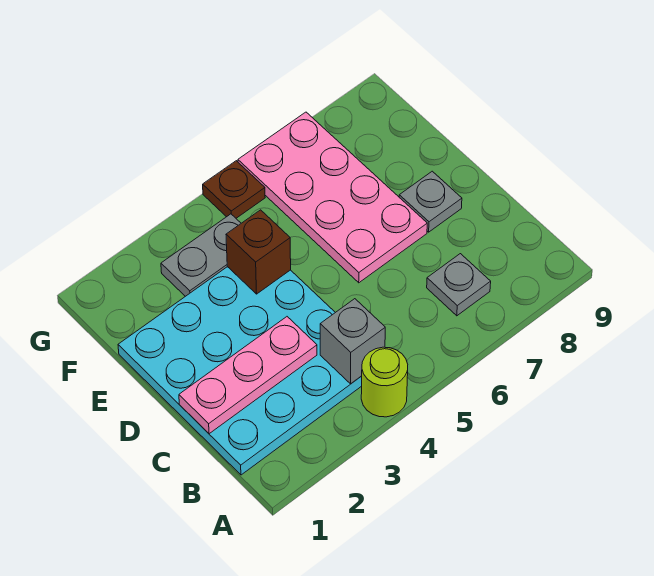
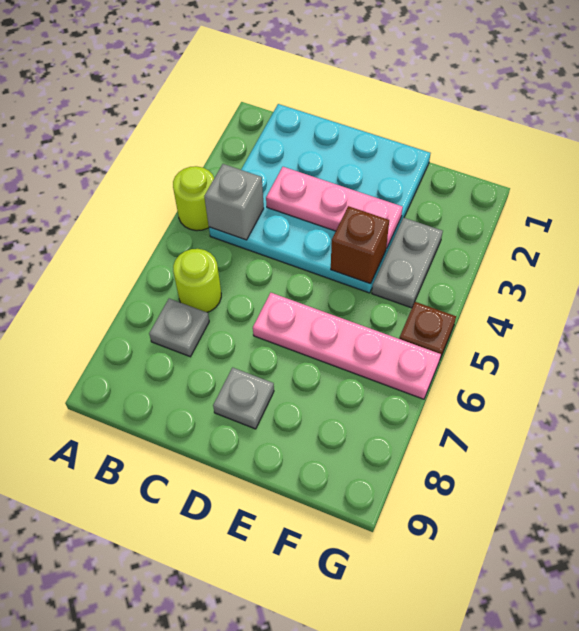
none -> lime round brick B6 level 1
pink plate C1:C3 level 2 -> pink plate C3:E3 level 2
pink plate D6:G7 level 1 -> pink plate D6:G6 level 1

